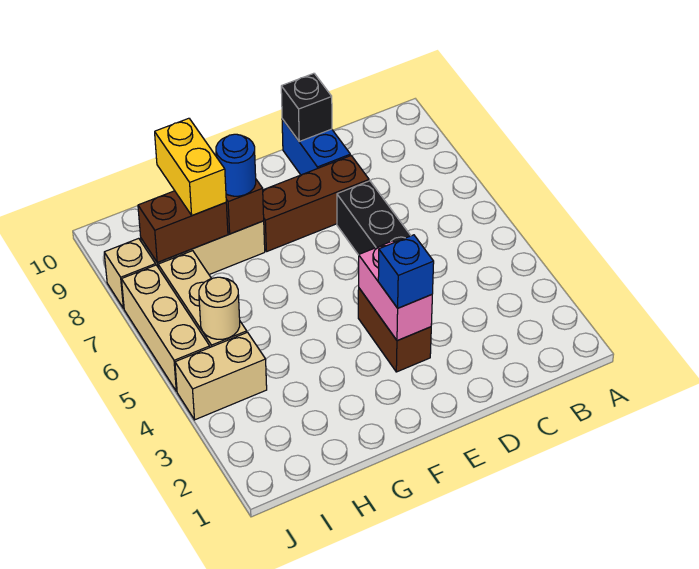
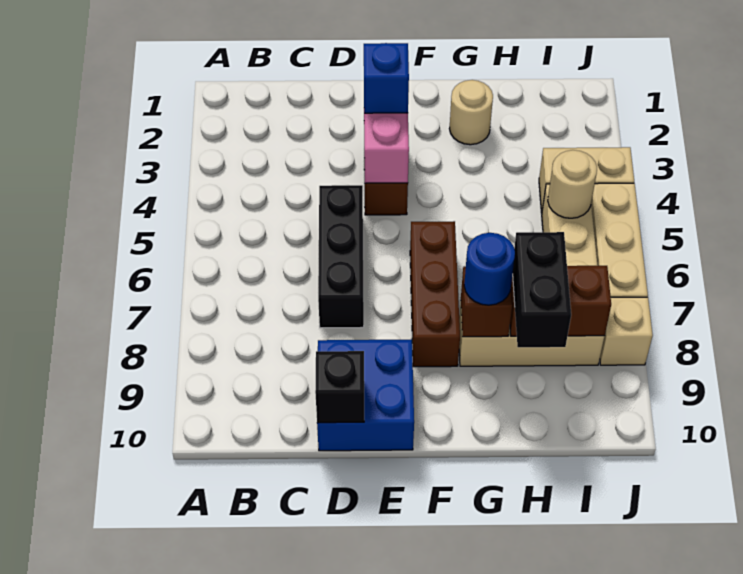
brown brick D8:F8 level 1 -> brown brick F6:F8 level 1
blue brick D9:D10 level 1 -> blue brick D9:E10 level 1
none -> tan round brick G2 level 1
yellow brick H8:H9 level 3 -> black brick H8:H9 level 3

